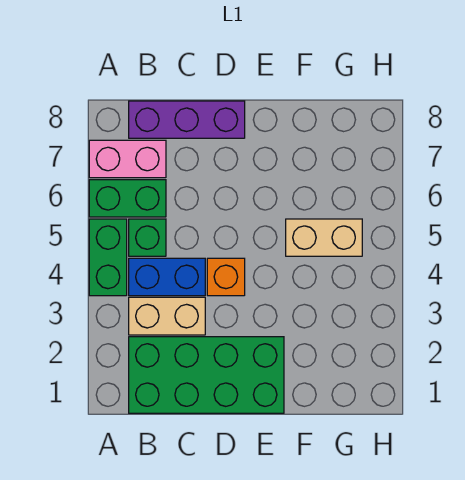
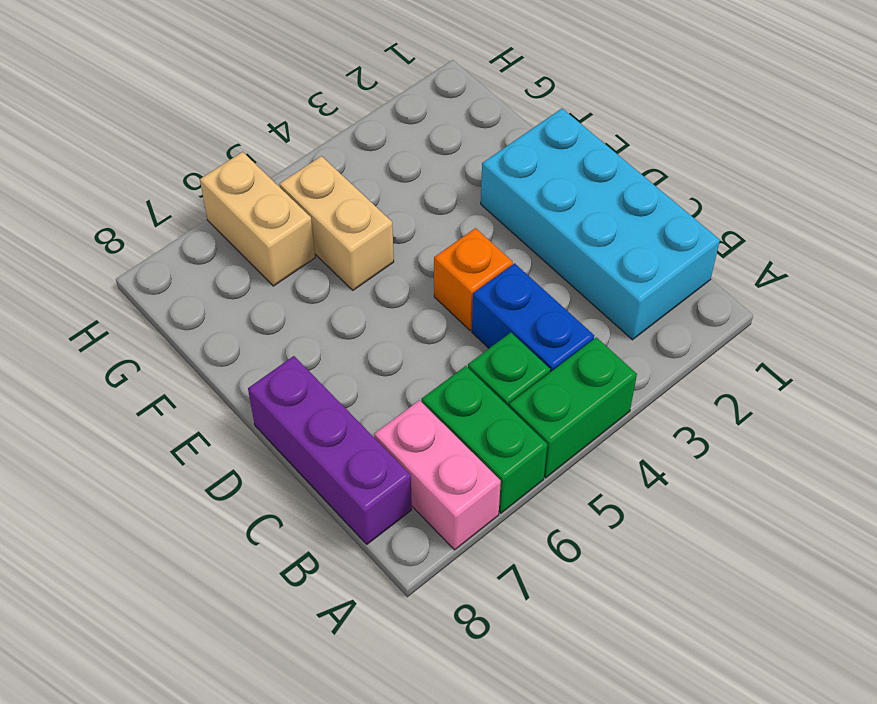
green brick B1:E2 level 1 -> cyan brick B1:E2 level 1
tan brick B3:C3 level 1 -> tan brick G6:H6 level 1

